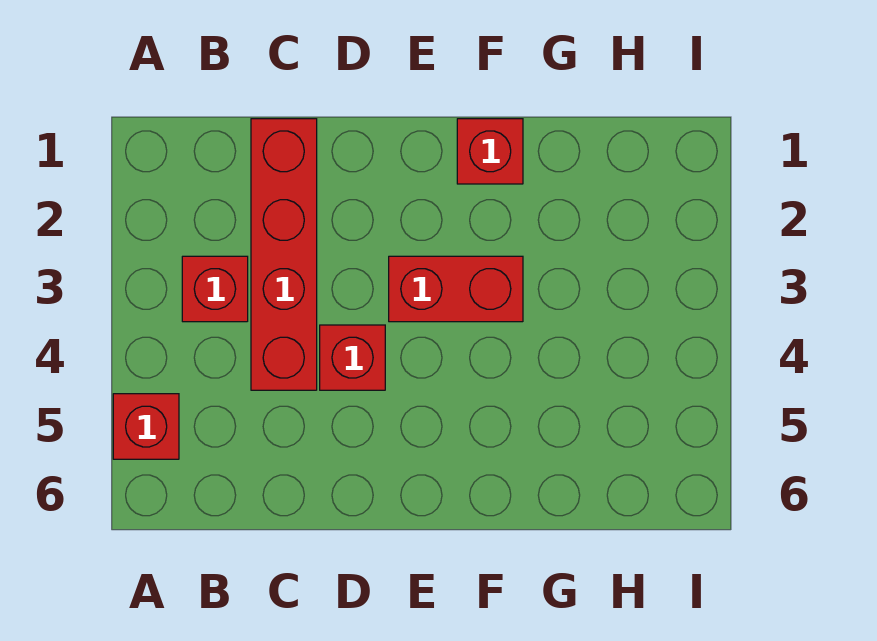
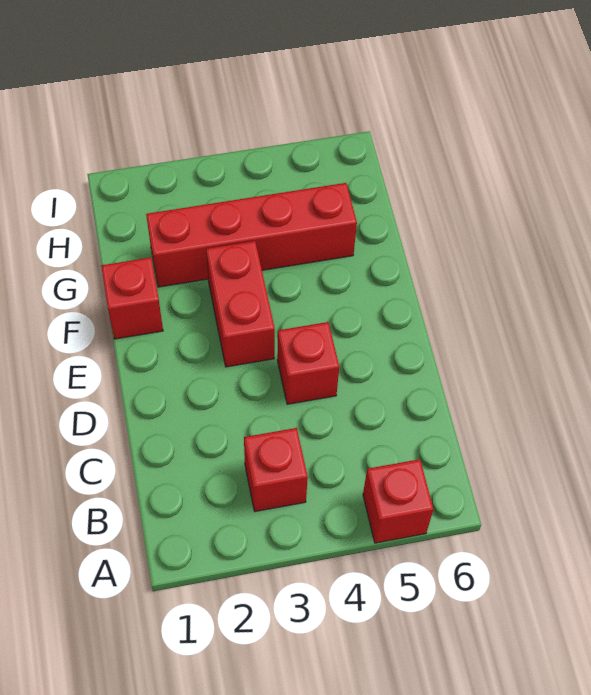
red brick C1:C4 level 1 -> red brick G2:G5 level 1

